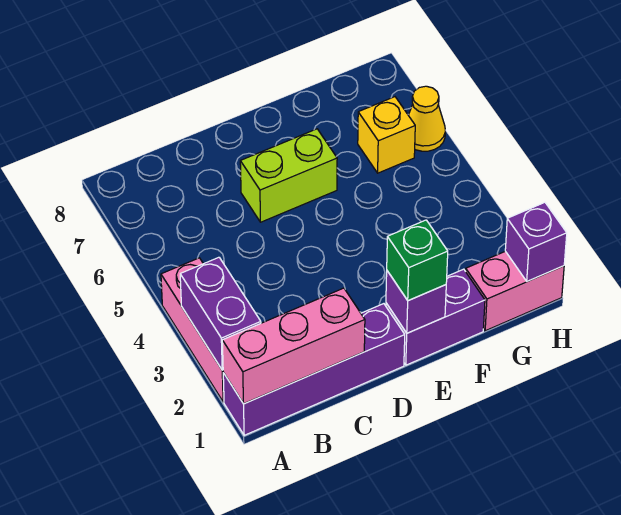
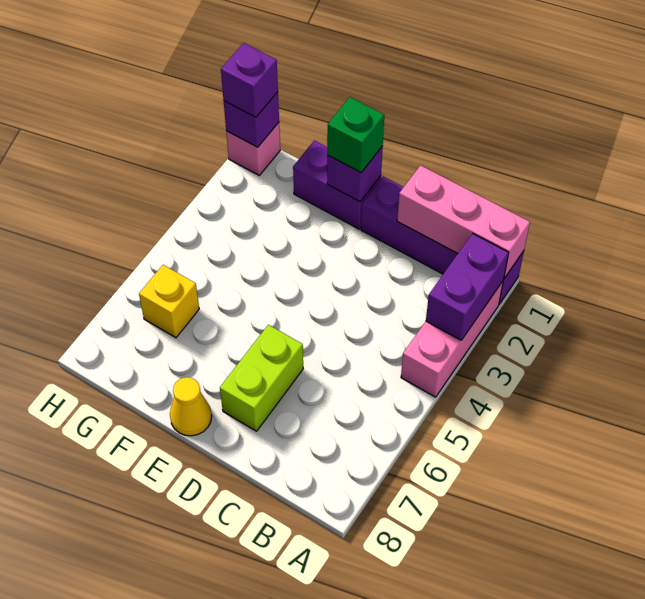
lime brick D6:E6 level 1 -> lime brick D6:D7 level 1
pink brick G1:H1 level 1 -> pink brick H1 level 1
none -> purple brick H1 level 3
yellow cone H6 level 1 -> yellow cone E8 level 1

